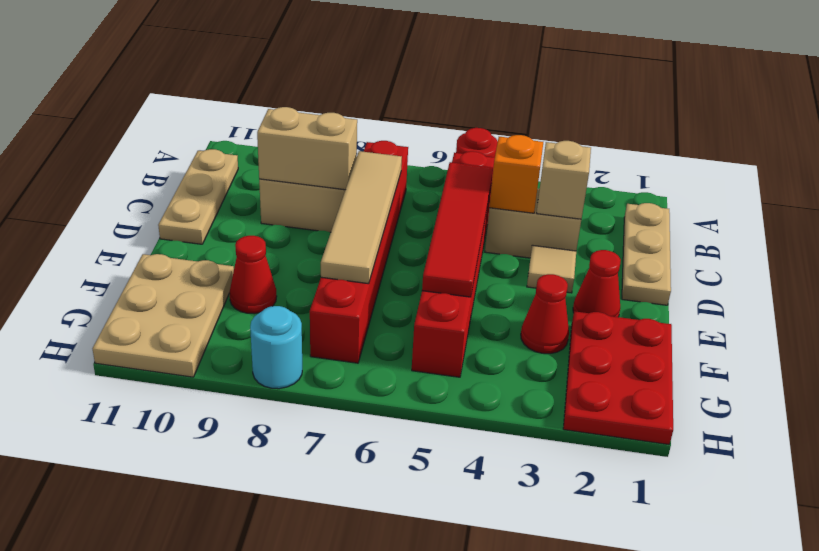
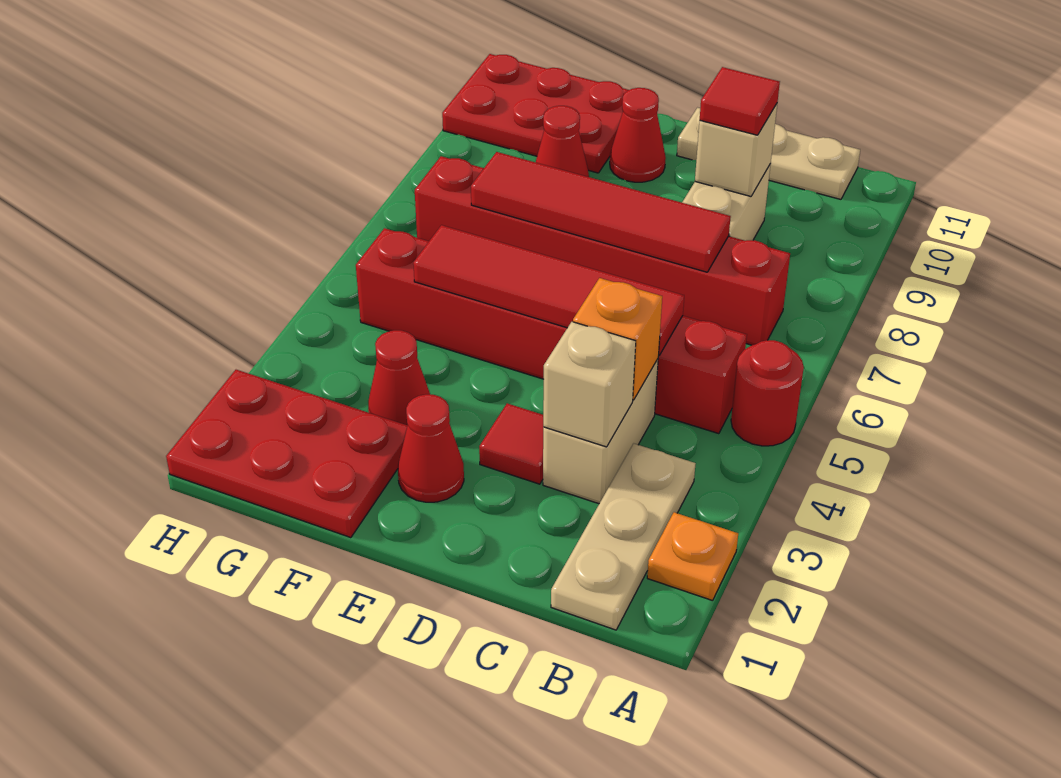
none -> orange plate A2 level 1
tan plate B1:D1 level 1 -> tan plate B1:B3 level 1
tan tile C7:F7 level 2 -> red tile C7:F7 level 2
tan brick C8:C9 level 2 -> tan brick C9 level 2
none -> red tile C9 level 3
tan tile D3 level 1 -> red tile D3 level 1
none -> red cone E10 level 1
tan plate F10:H11 level 1 -> red plate F10:H11 level 1
cyan round brick H8 level 1 -> none

